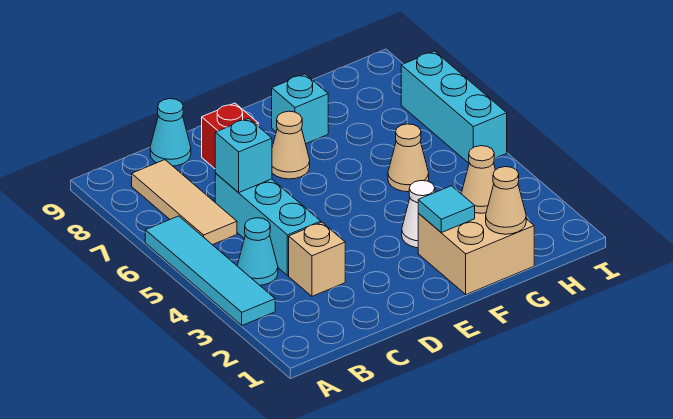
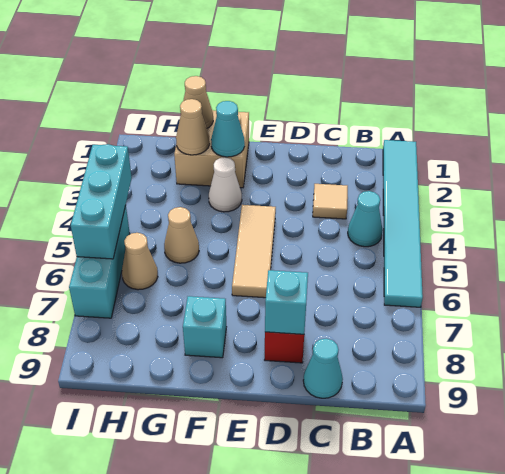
cyan tile A3:A6 level 1 -> cyan tile A1:A6 level 1
tan tile B6:B8 level 1 -> tan tile E4:E6 level 1
tan brick C3 level 1 -> tan tile C3 level 1
cyan brick C4:C6 level 1 -> cyan brick I4:I6 level 2
cyan brick C6 level 2 -> cyan brick D8 level 2
tan cone E7 level 1 -> tan cone H6 level 1
cyan tile F2 level 2 -> cyan cone F2 level 2

